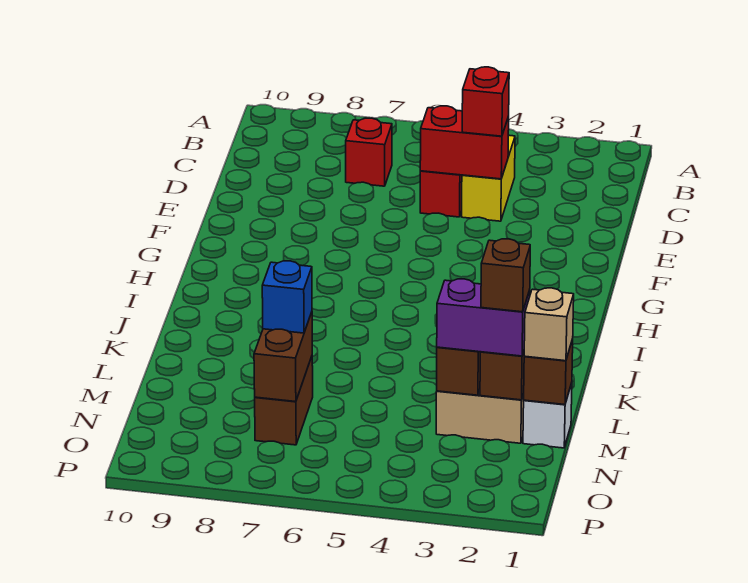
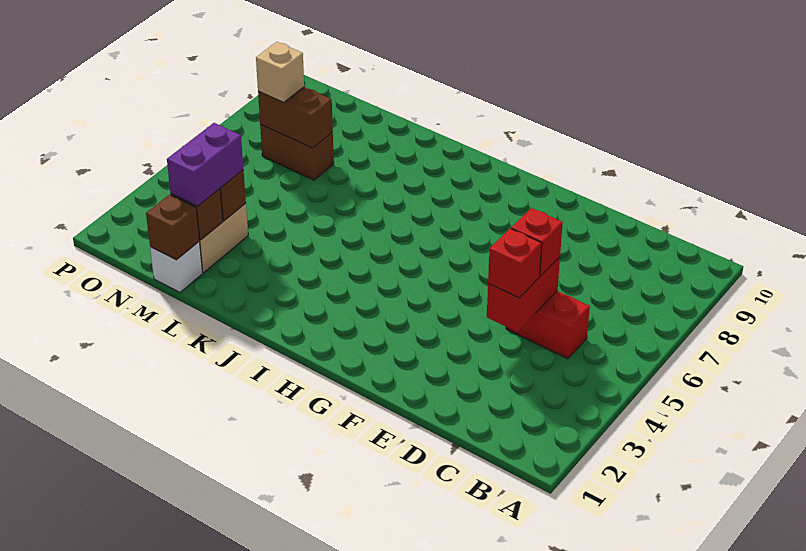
yellow brick C4:D4 level 1 -> none
red brick C7 level 1 -> red brick D5 level 3
tan brick M1 level 3 -> tan brick N7 level 3
brown brick M2 level 4 -> none
blue brick M7 level 3 -> none

